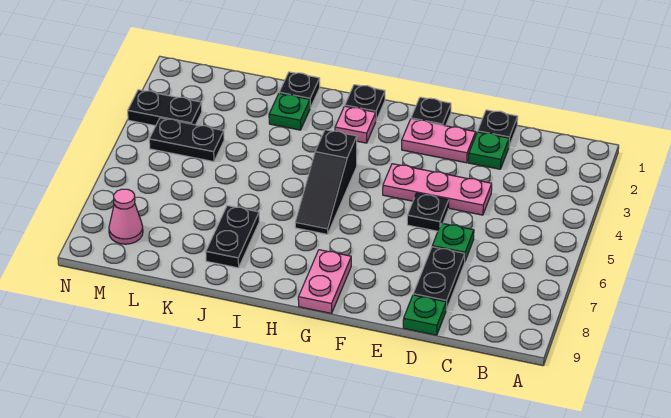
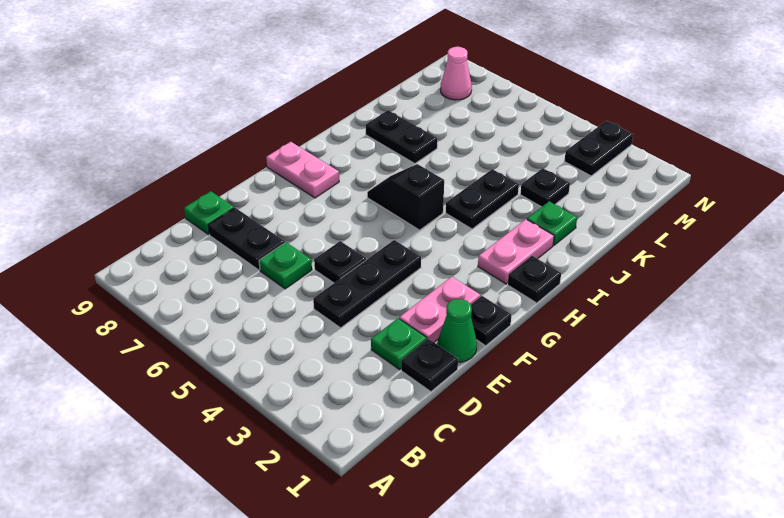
pink plate D4:F4 level 1 -> black plate D4:F4 level 1
none -> green cone E1 level 1
pink plate H2 level 1 -> pink plate H2:I2 level 1
black slope H4:H6 level 1 top 4 -> black slope H5:H6 level 1 top 5
black plate J1 level 1 -> black plate K3 level 1
black plate L4:M4 level 1 -> black plate I4:J4 level 1

